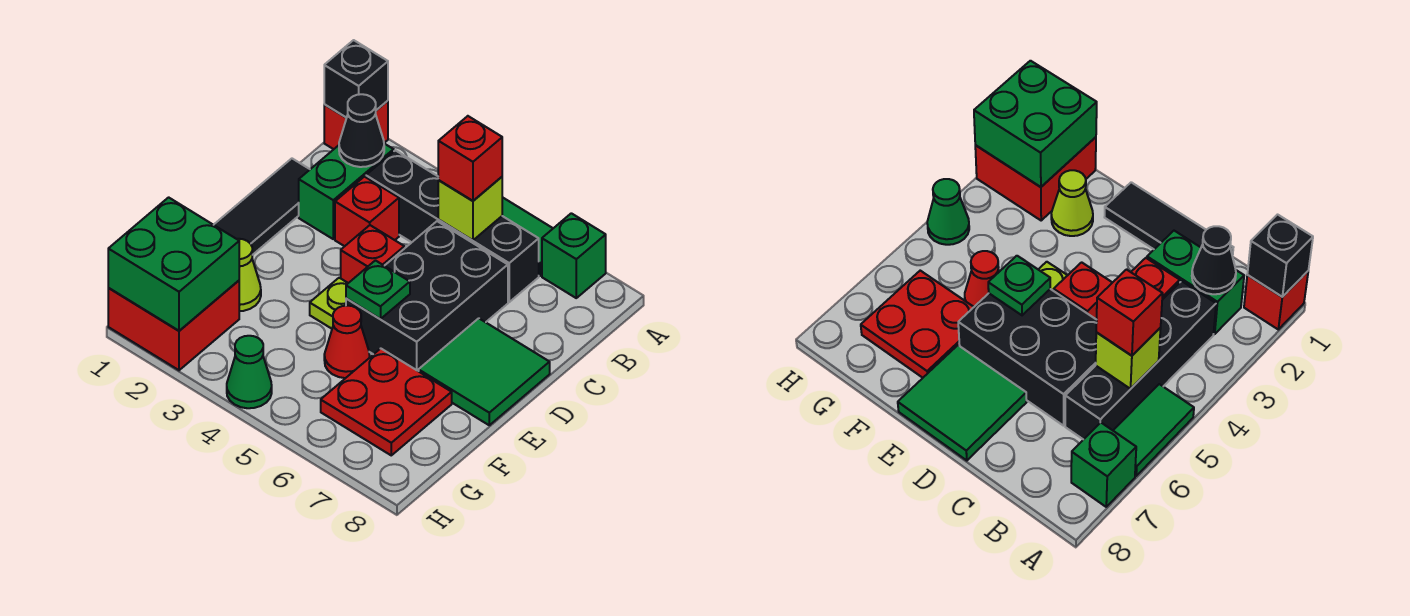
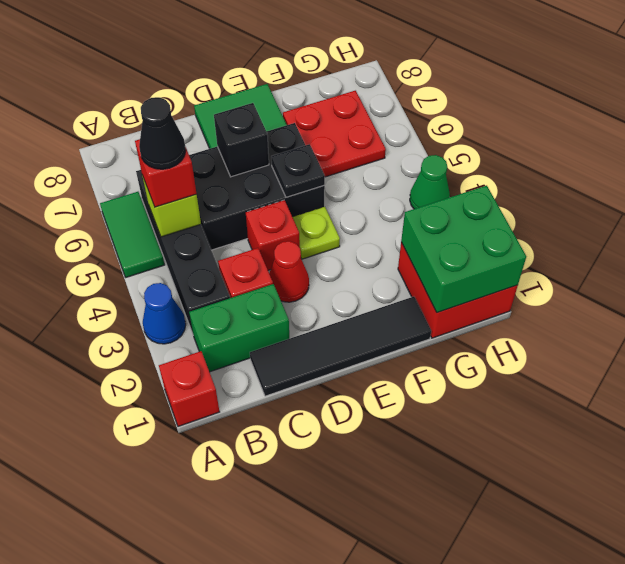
black brick A1 level 2 -> black brick D6 level 2
none -> blue cone A3 level 1
green brick A7 level 1 -> none
black cone B2 level 2 -> black cone B5 level 4
black tile C1:E1 level 1 -> black tile C1:F1 level 1
green plate E5 level 2 -> black plate E5 level 2
lime cone F2 level 1 -> none
red cone F5 level 1 -> red cone D3 level 1

